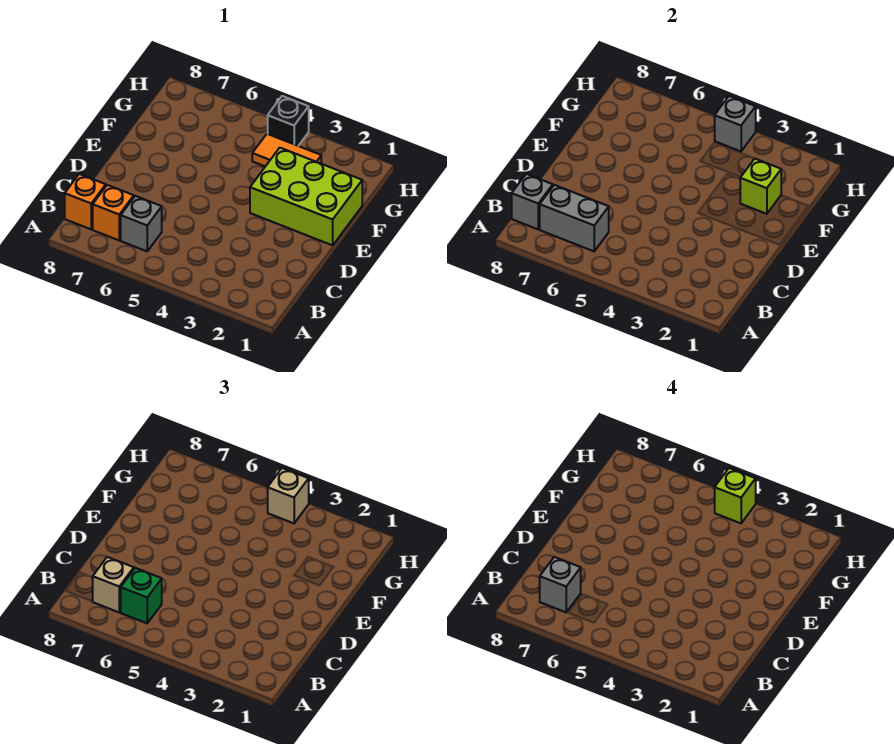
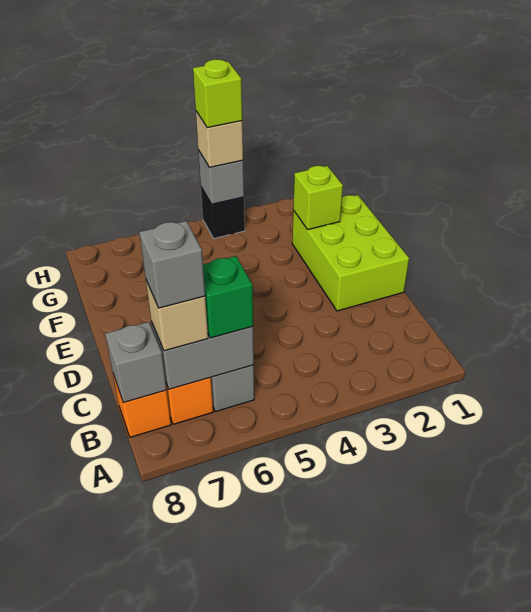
lime brick E1:F3 level 1 -> lime brick D1:F2 level 1
orange tile G3:G4 level 1 -> none

